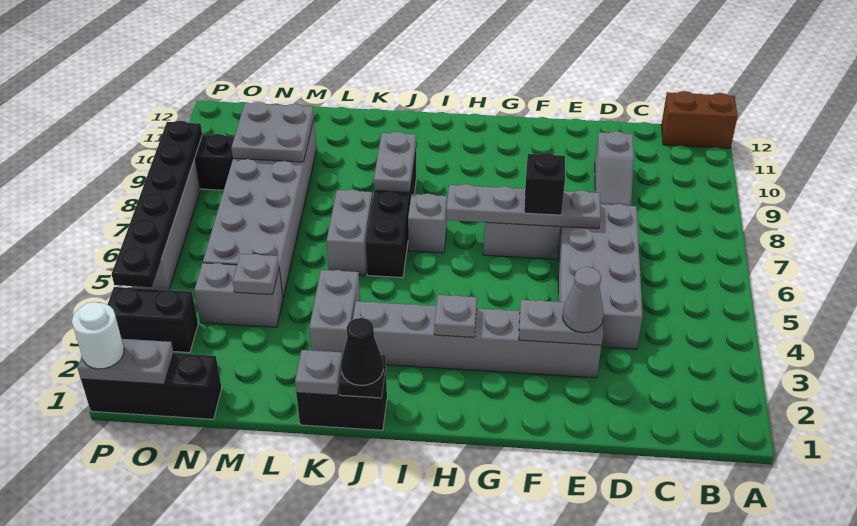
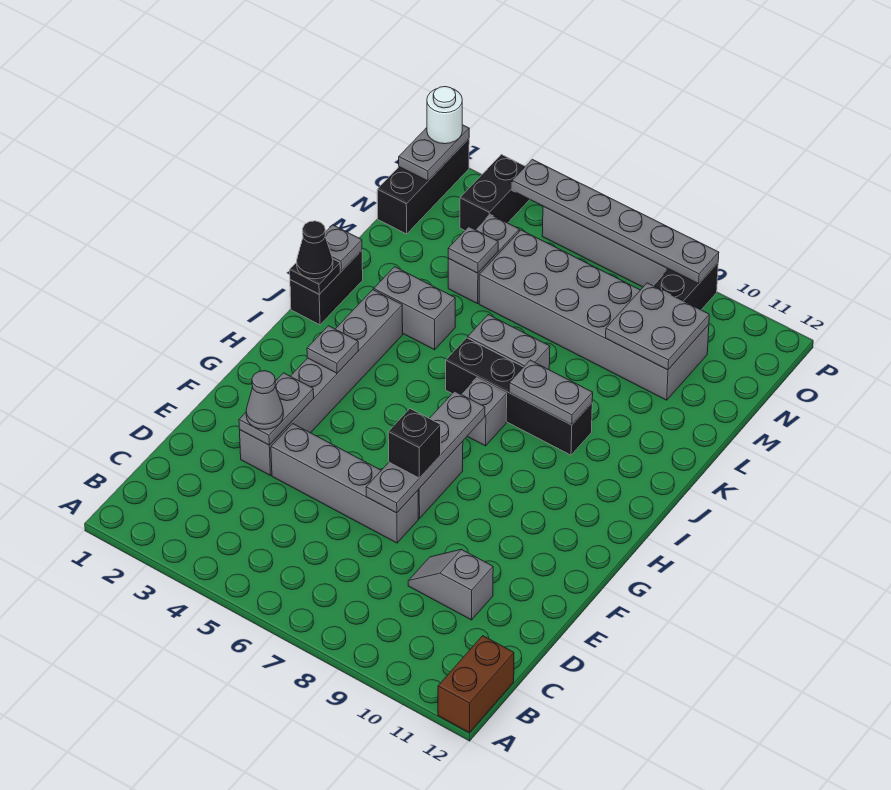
grey brick D4:E7 level 1 -> grey brick E4:E7 level 1
black plate P4:P9 level 2 -> grey plate P4:P9 level 2

